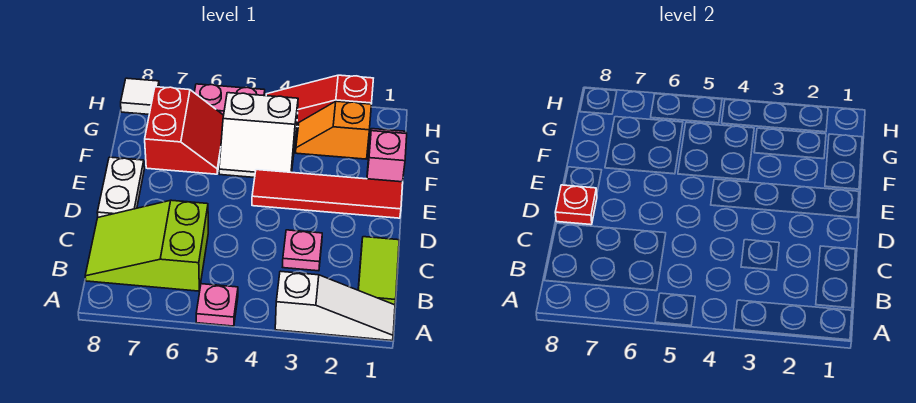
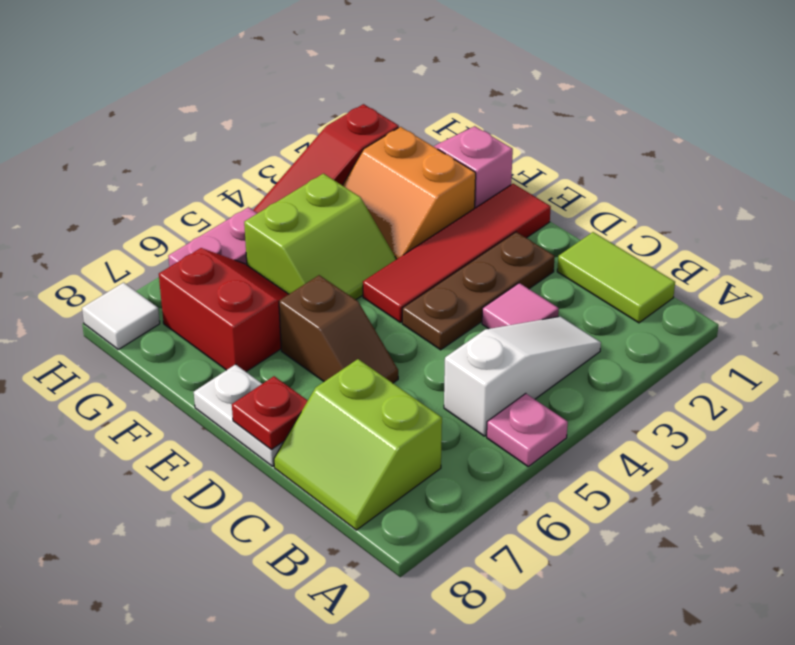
white slope A1:A3 level 1 top 3 -> white slope B3:B5 level 1 top 5
lime slope B6:C8 level 1 top 6 -> lime slope B7:C8 level 1 top 7
pink plate C3 level 1 -> pink tile C3 level 1
none -> brown plate D2:D4 level 1
none -> brown slope D6:E6 level 1 top E
white slope F4:G5 level 1 top G -> lime slope F4:G5 level 1 top G
orange slope G2:G3 level 1 top 2 -> orange slope F2:G3 level 1 top 2

